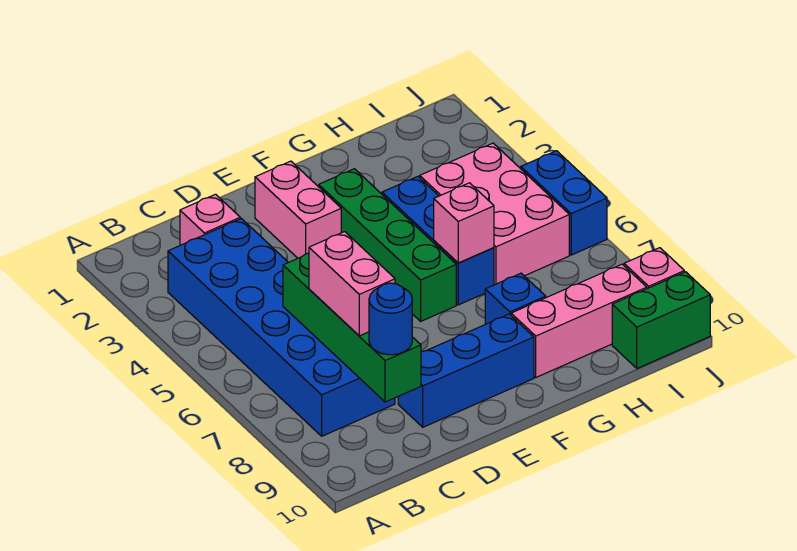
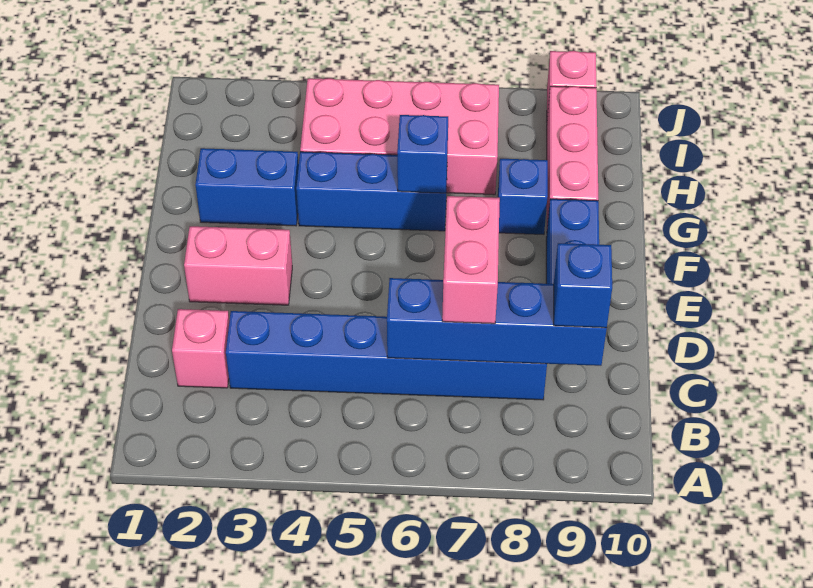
blue brick B3:C8 level 1 -> blue brick C3:C8 level 1
green brick C6:C9 level 2 -> blue brick C6:C9 level 2
pink brick C7:C8 level 3 -> pink brick C7:D7 level 3
blue round brick C9 level 3 -> blue brick C9 level 3
green brick F3:F6 level 1 -> none
pink brick G6 level 2 -> blue brick G6 level 2
pink brick H4:I6 level 1 -> pink brick H4:I7 level 1
green brick I10:J10 level 1 -> none
blue brick J5:J6 level 1 -> blue brick G2:G3 level 1

